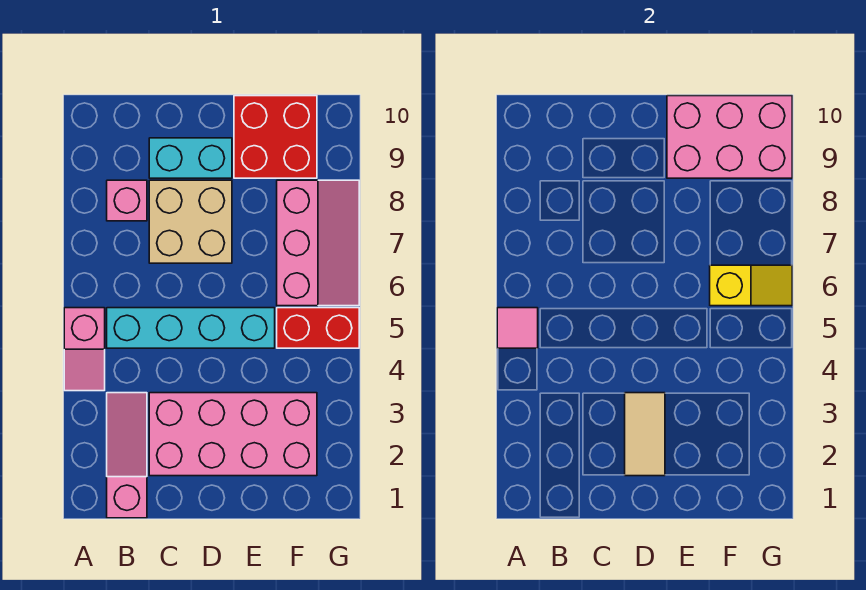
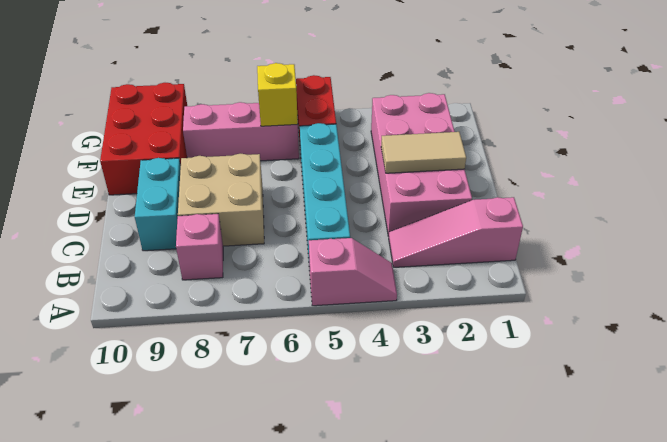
pink tile A5 level 2 -> none
red brick E9:F10 level 1 -> red brick E9:G10 level 1
pink brick E9:G10 level 2 -> none

